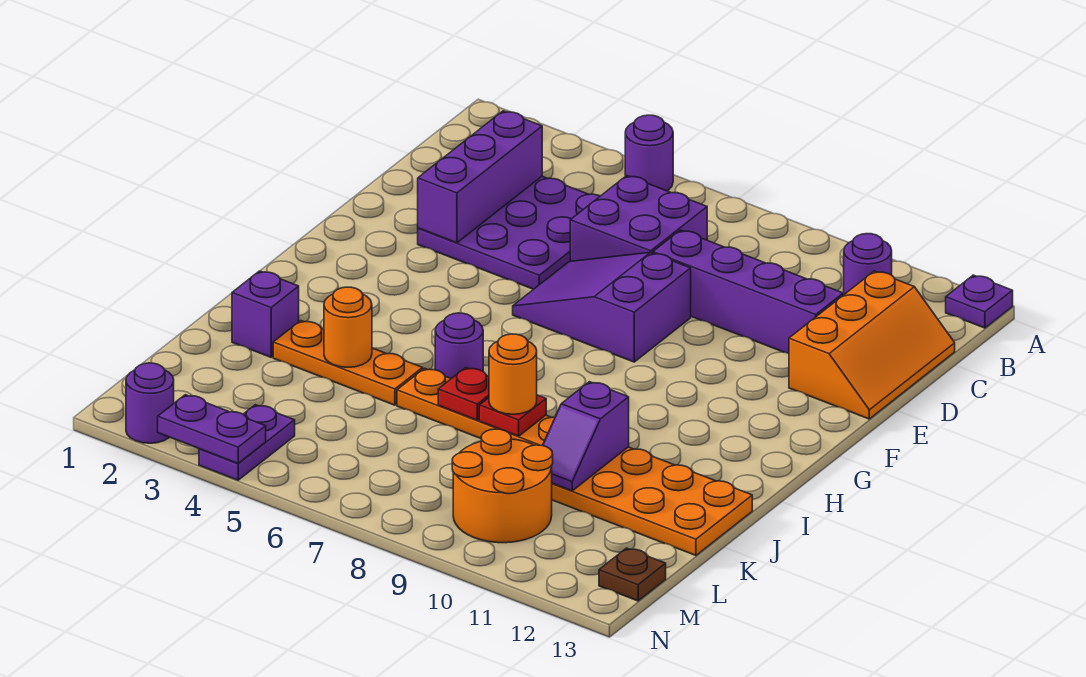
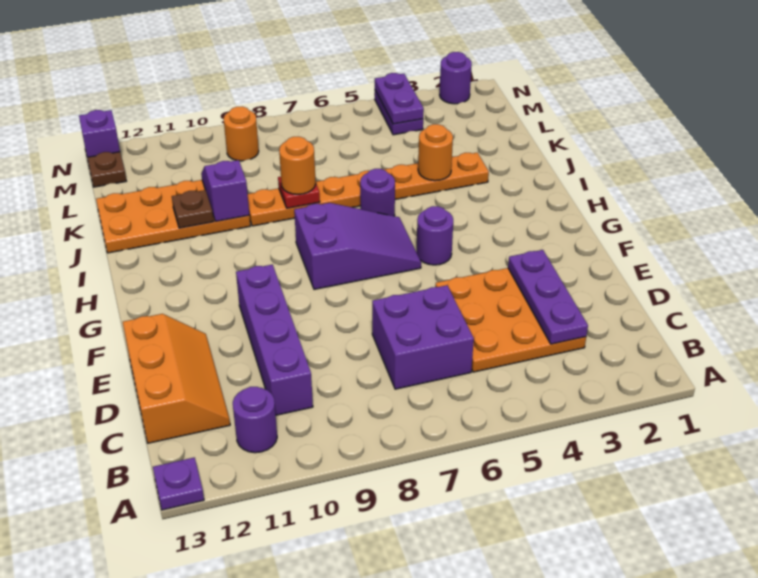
purple round brick A5 level 1 -> purple round brick G5 level 1
purple plate C3:E5 level 1 -> orange plate C3:E5 level 1
purple brick C3:E3 level 2 -> purple plate C3:E3 level 2
orange slope C12:E13 level 1 top 12 -> orange slope C12:E13 level 1 top 13
purple brick D8:D11 level 1 -> purple brick C10:F10 level 1
purple slope E6:F8 level 1 top 8 -> purple slope G6:H8 level 1 top 8
purple brick J2 level 1 -> purple brick N13 level 1
red plate J7 level 2 -> none
none -> brown plate J11 level 2
orange round brick L9:M10 level 1 -> orange round brick M9 level 1
purple plate N3:N4 level 2 -> purple plate M4:N4 level 2

